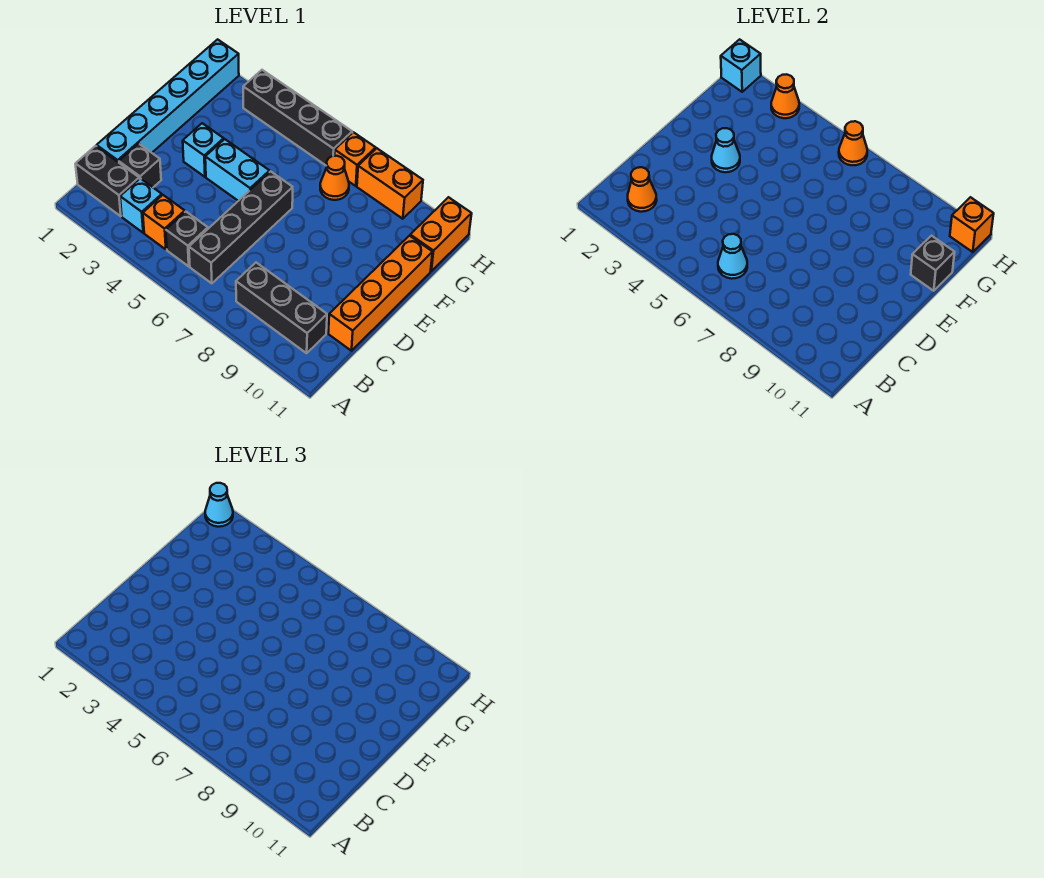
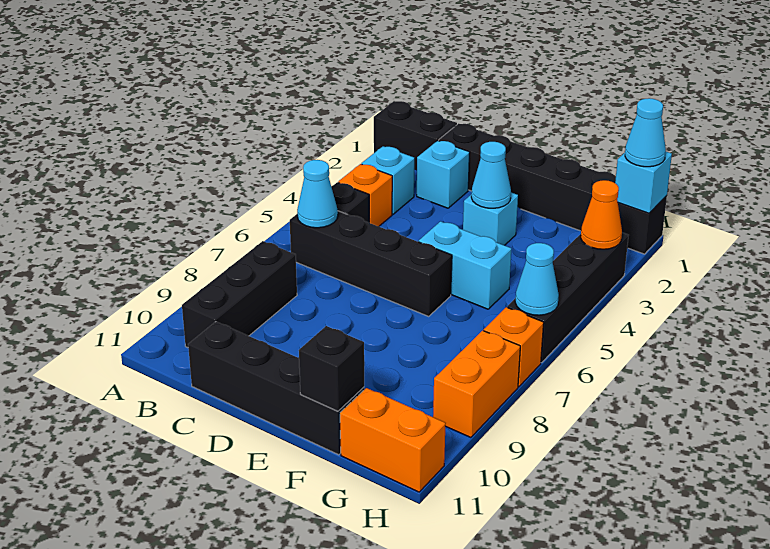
black brick B1:B2 level 1 -> black brick A1:B1 level 1
orange cone B2 level 2 -> none
cyan brick C1:H1 level 1 -> black brick C1:H1 level 1
black brick C2 level 1 -> cyan brick C2 level 1
orange brick C11:F11 level 1 -> black brick C11:F11 level 1
cyan brick E4:E5 level 1 -> cyan brick E5:F5 level 1
orange cone G7 level 1 -> none
orange cone H6 level 2 -> cyan cone H6 level 2
orange brick H11 level 2 -> none

